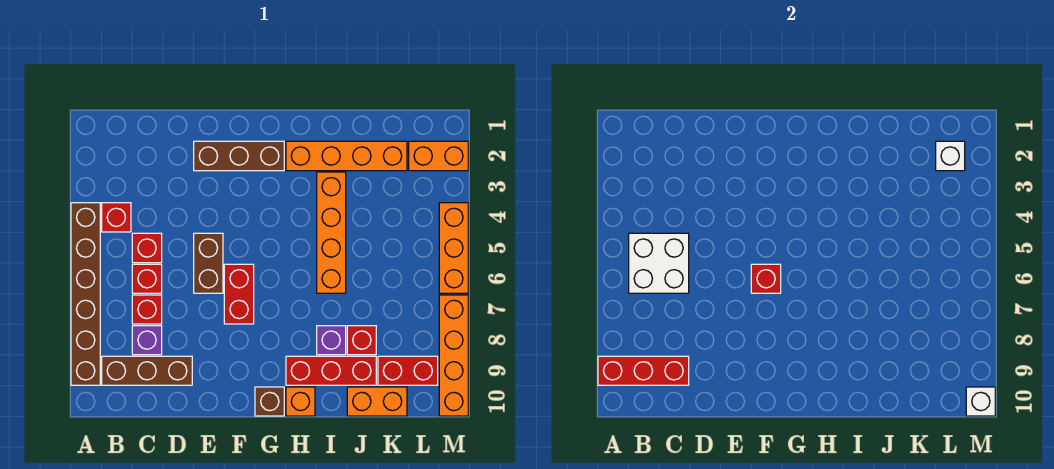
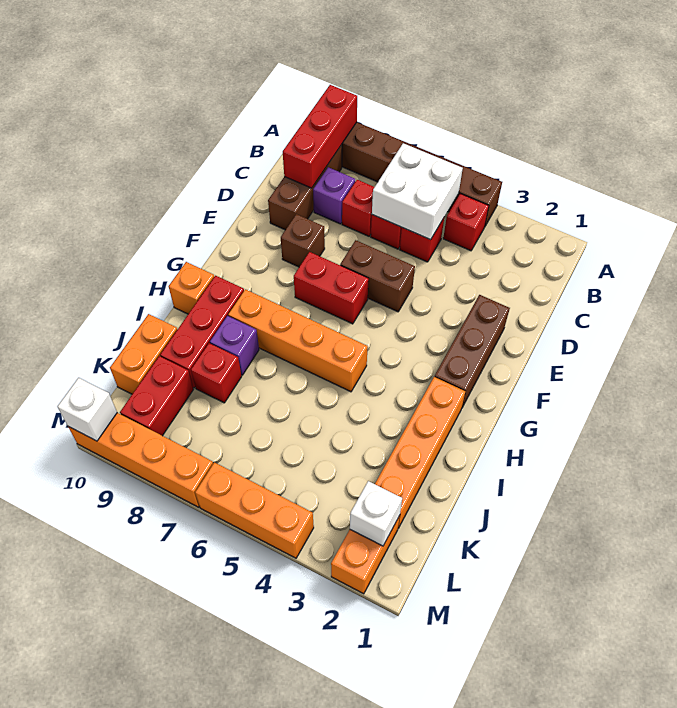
red brick F6 level 2 -> none
brown brick G10 level 1 -> brown brick E8 level 1
orange brick I3:I6 level 1 -> orange brick H5:H8 level 1

